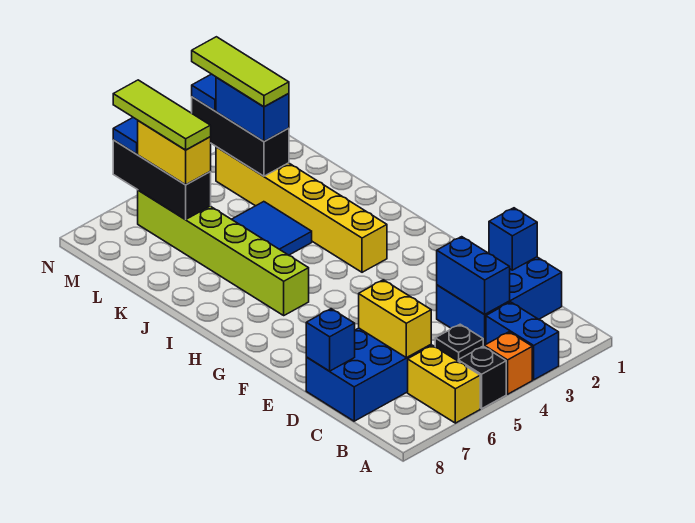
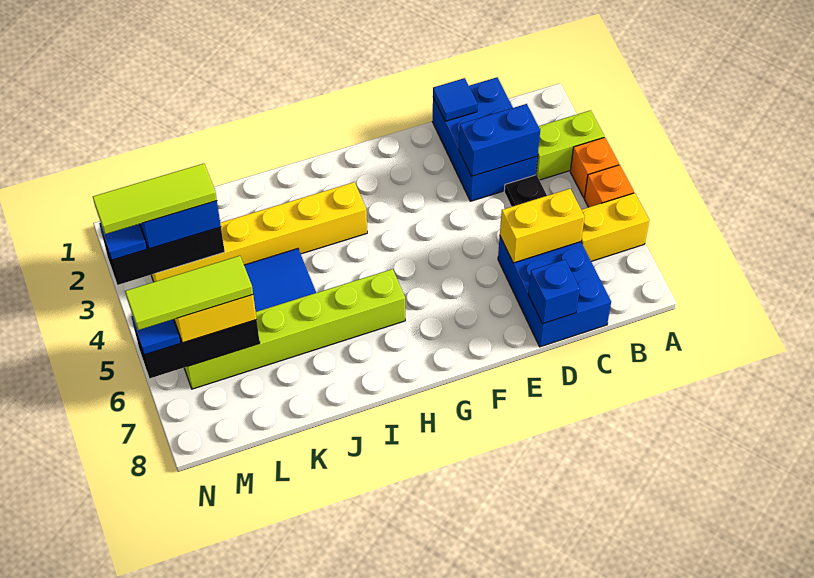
blue brick A3:B3 level 1 -> lime brick A3:B3 level 1
black brick A5 level 1 -> orange brick A5 level 1
blue brick D1 level 2 -> blue tile D1 level 2

